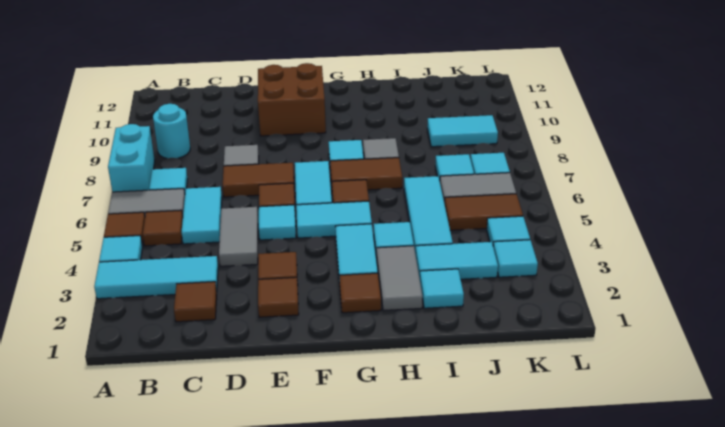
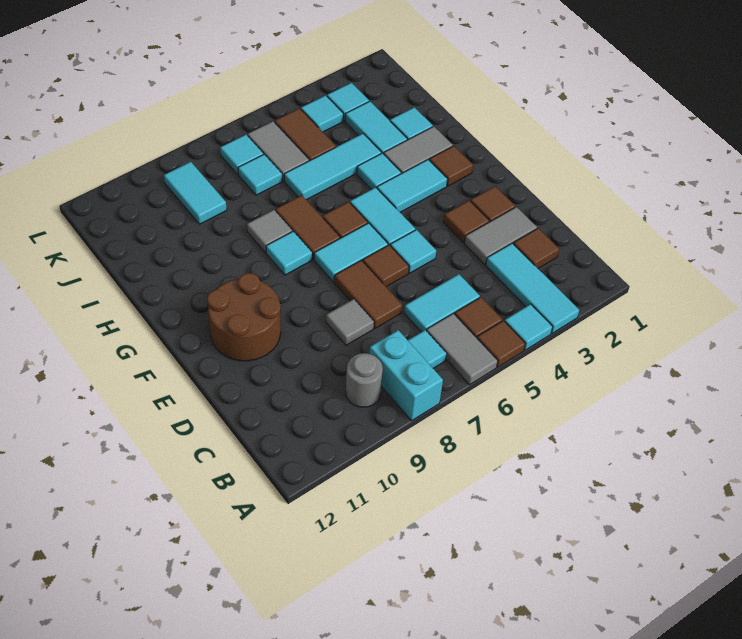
cyan brick A7:A8 level 1 -> cyan brick A8:B8 level 1
cyan round brick B9 level 1 -> grey round brick B9 level 1
grey tile D4:D5 level 1 -> grey tile D2:D3 level 1
brown brick E10:F11 level 1 -> brown round brick E10:F11 level 1

